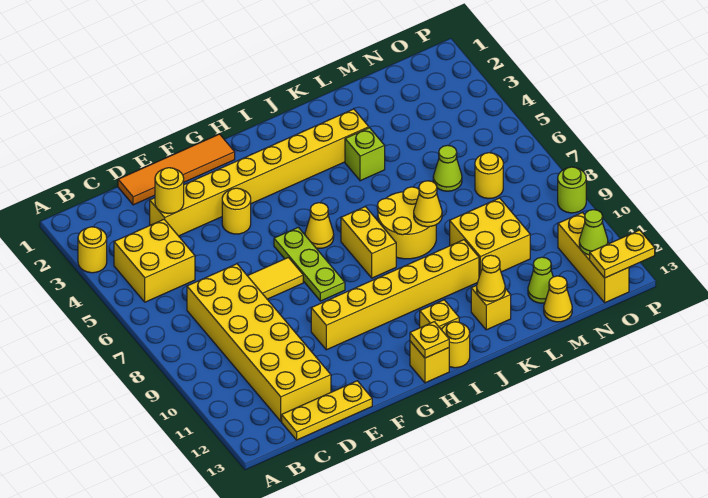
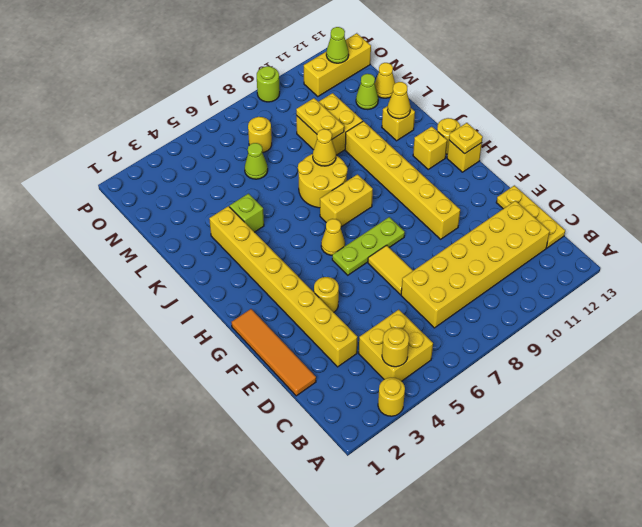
yellow round brick D3 level 2 -> yellow round brick B4 level 2
yellow plate O13:P13 level 2 -> yellow plate L9:M9 level 2

